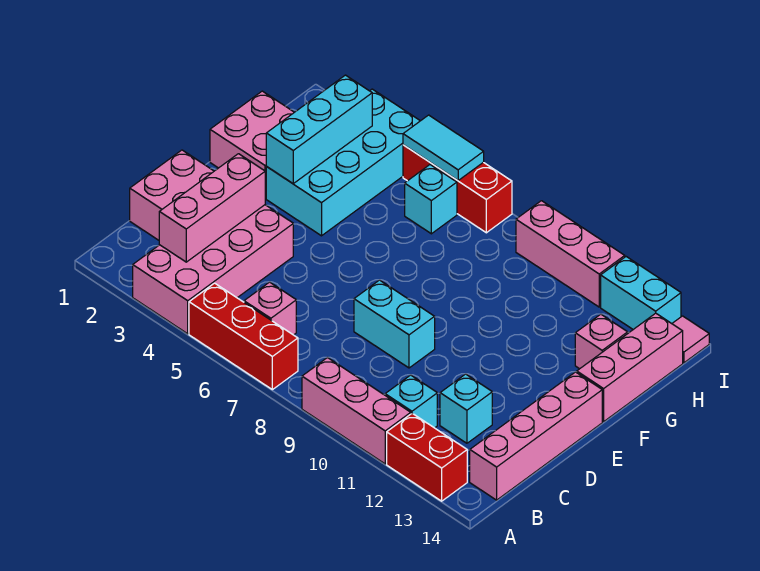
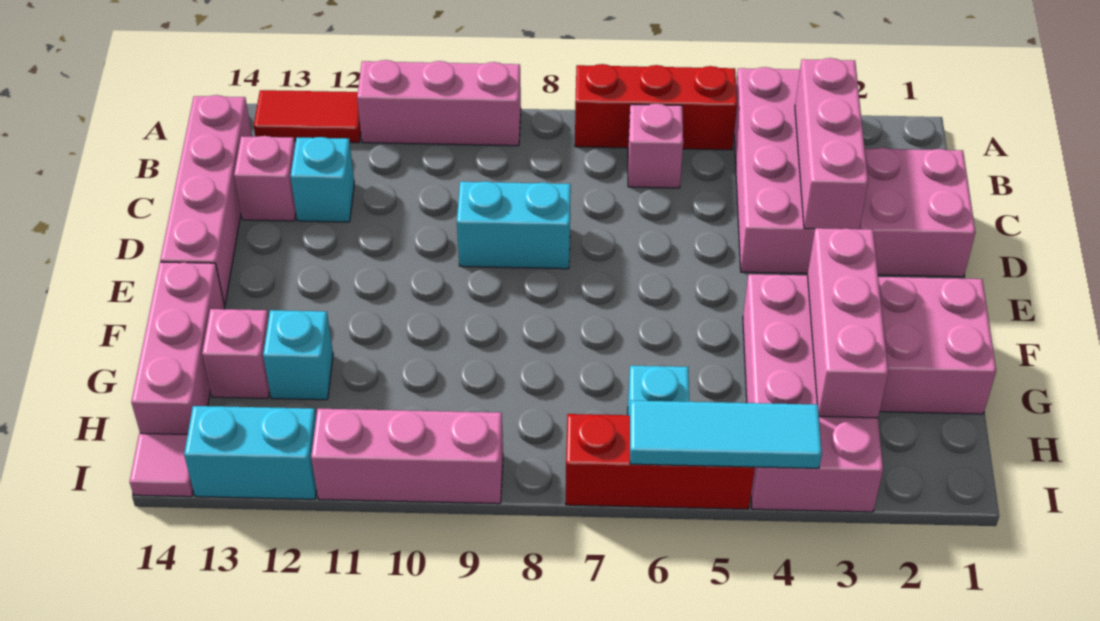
red brick A12:A13 level 1 -> red tile A12:A13 level 1
cyan brick B11 level 1 -> cyan brick G12 level 1
none -> pink brick C13 level 1
cyan brick F3:I4 level 1 -> pink brick F3:I4 level 1
cyan brick F3:H3 level 2 -> pink brick F3:H3 level 2
cyan tile I5:I6 level 2 -> cyan tile I4:I6 level 2

